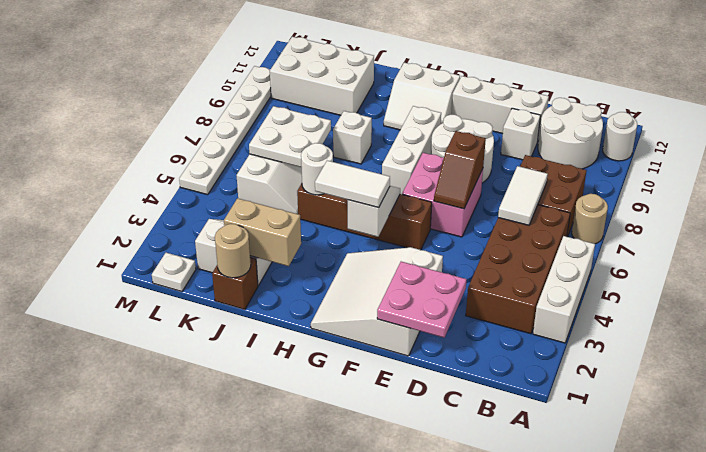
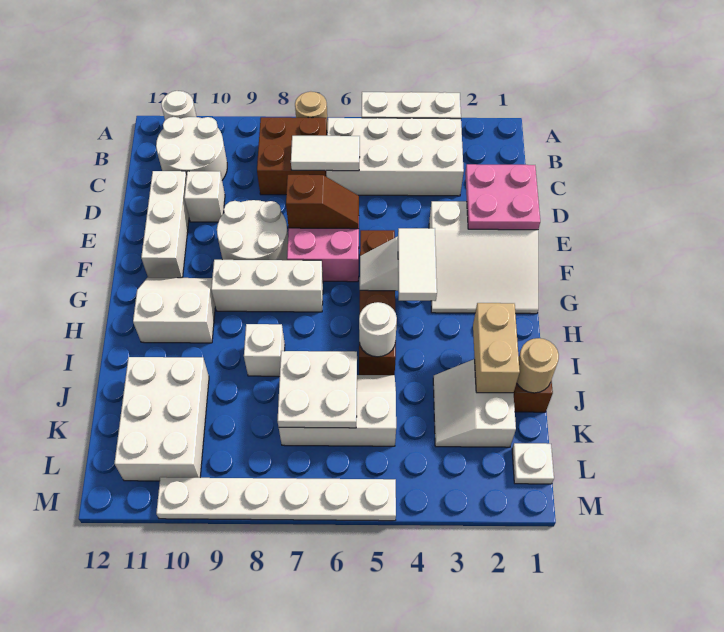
brown brick B3:C6 level 1 -> white brick B3:C6 level 1
white slope G10:H11 level 1 top 11 -> white slope G10:H11 level 1 top H

